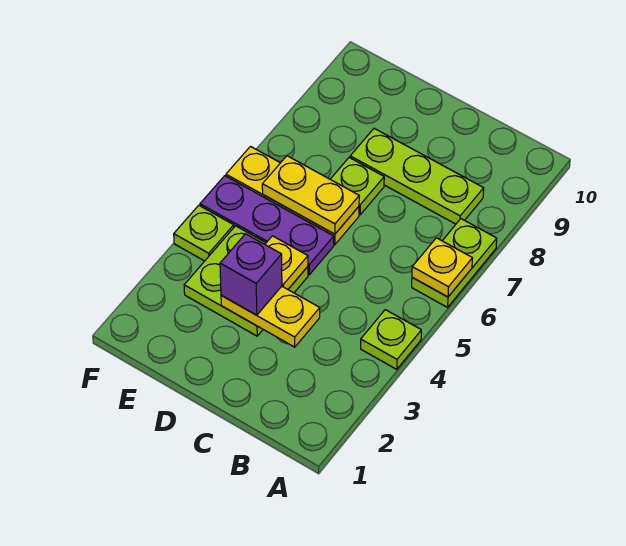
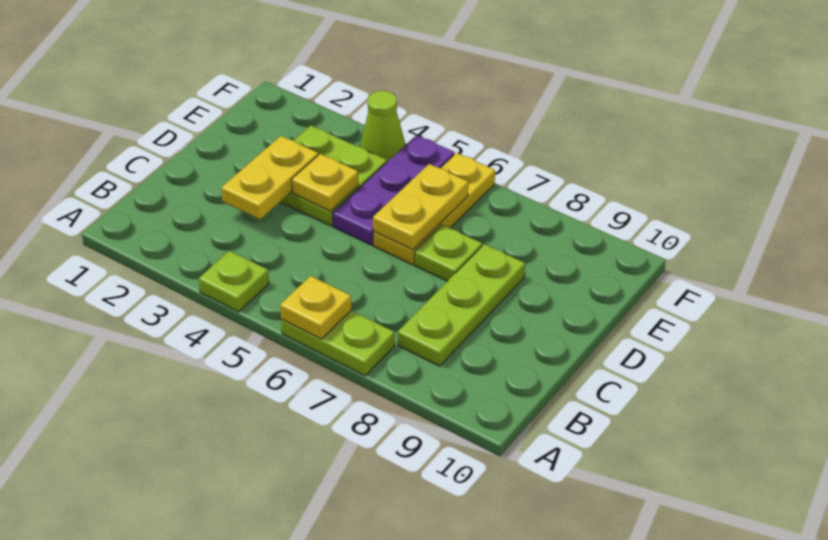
purple brick D3 level 3 -> none
lime plate F4 level 1 -> lime cone F4 level 1

